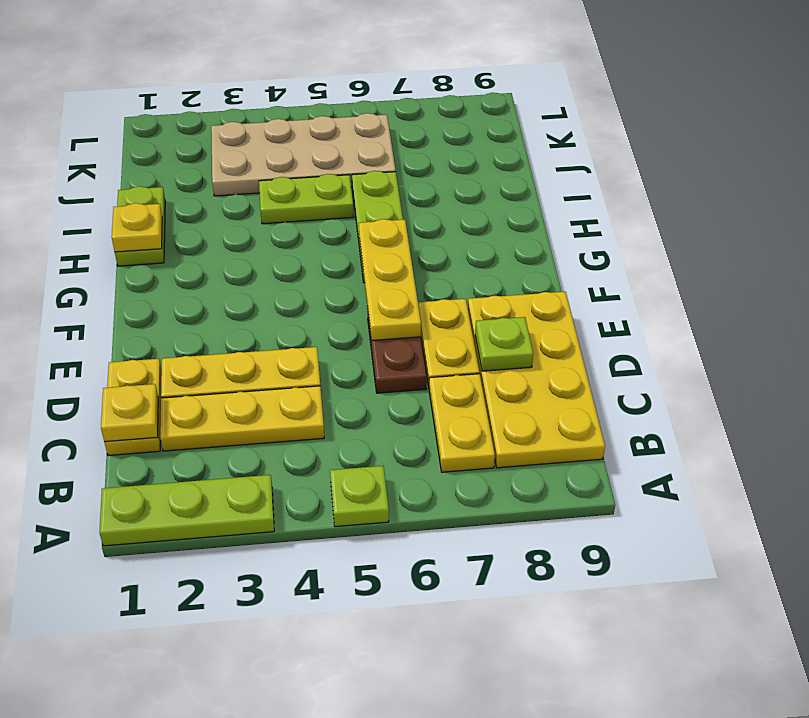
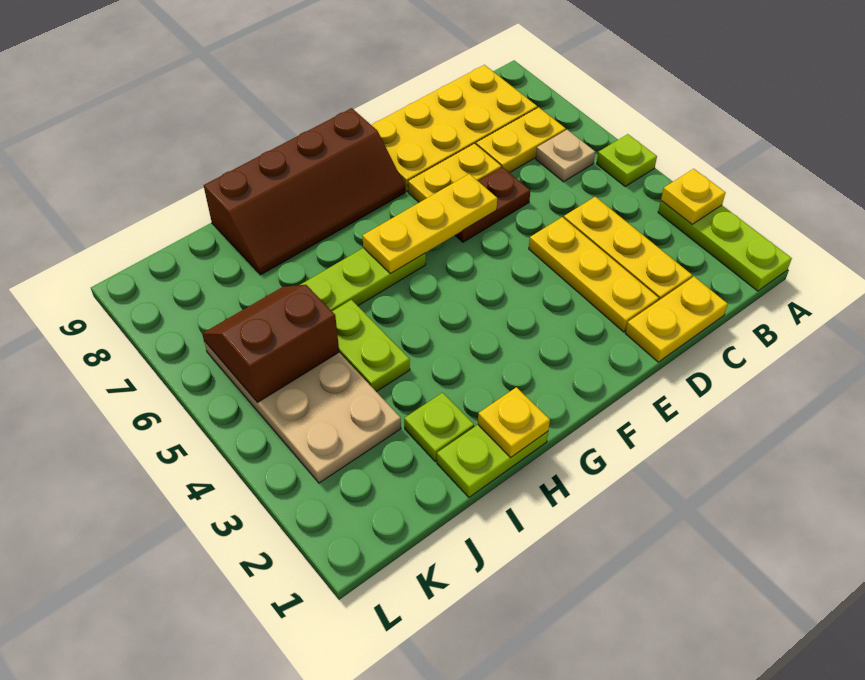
none -> tan plate B6 level 1
yellow plate C1 level 2 -> yellow plate A3 level 2
lime plate D8 level 2 -> lime plate I2 level 1
none -> brown slope F8:I9 level 1 top 9
none -> brown slope J5:K6 level 2 top 5

